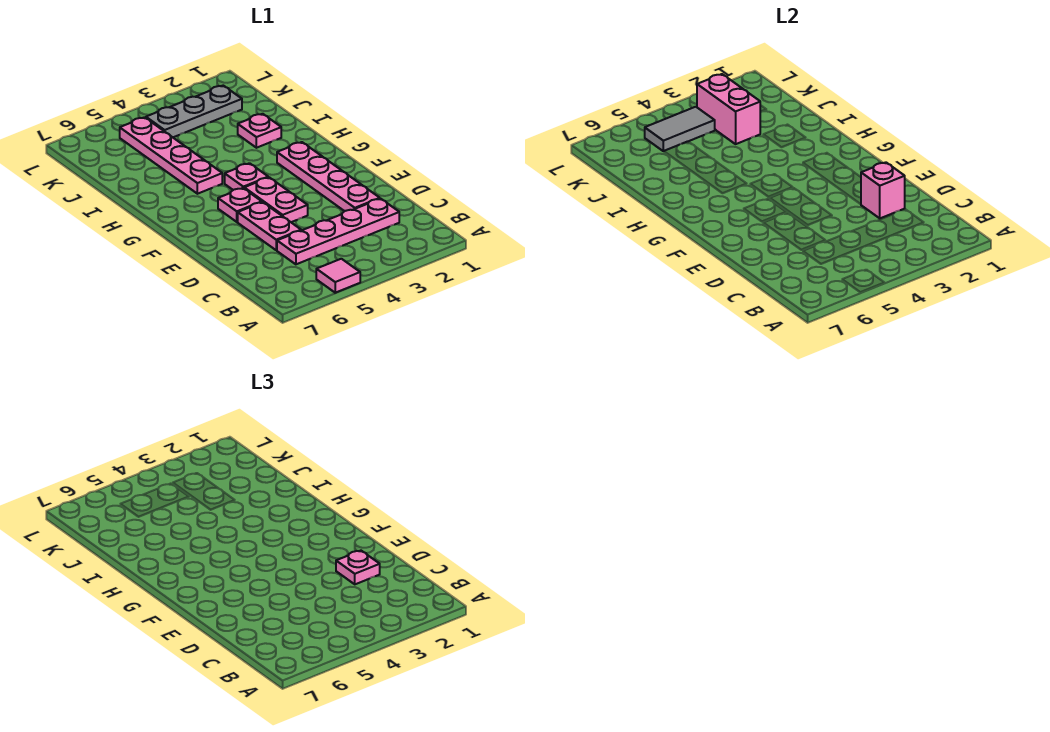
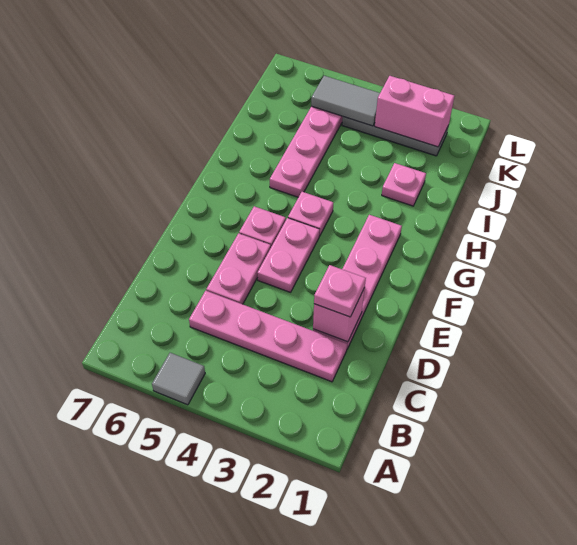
pink tile A5 level 1 -> grey tile A5 level 1
pink brick J3:K3 level 2 -> pink brick K2:K3 level 2

